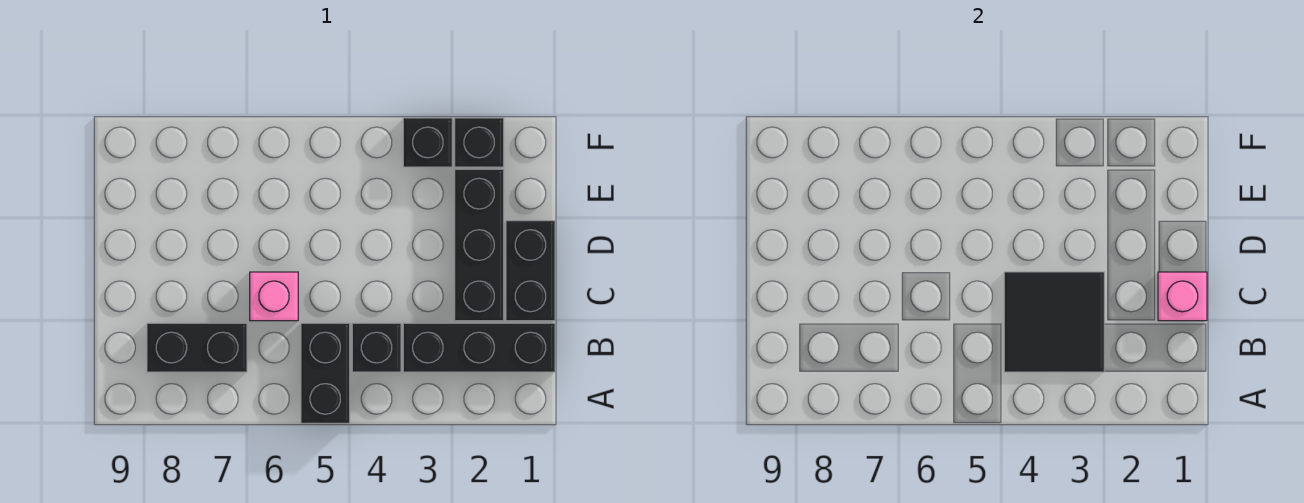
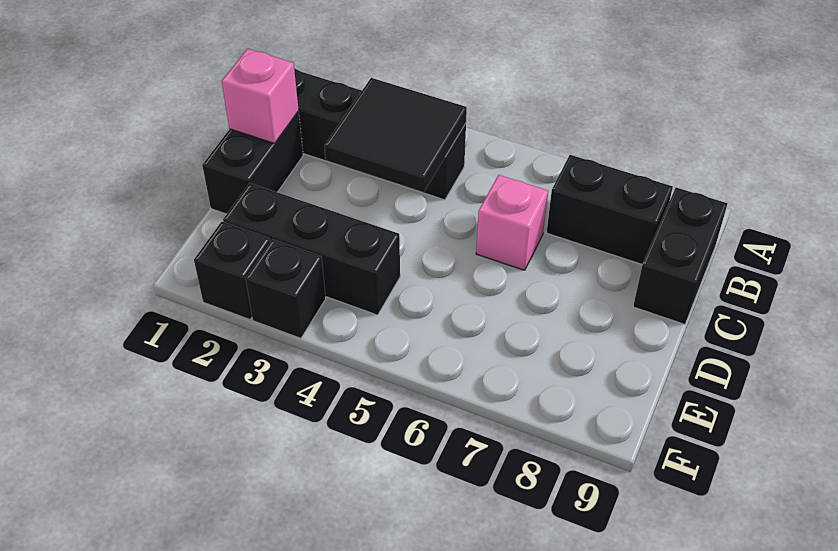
black brick A5:B5 level 1 -> black brick B9:C9 level 1
black brick C2:E2 level 1 -> black brick E2:E4 level 1

